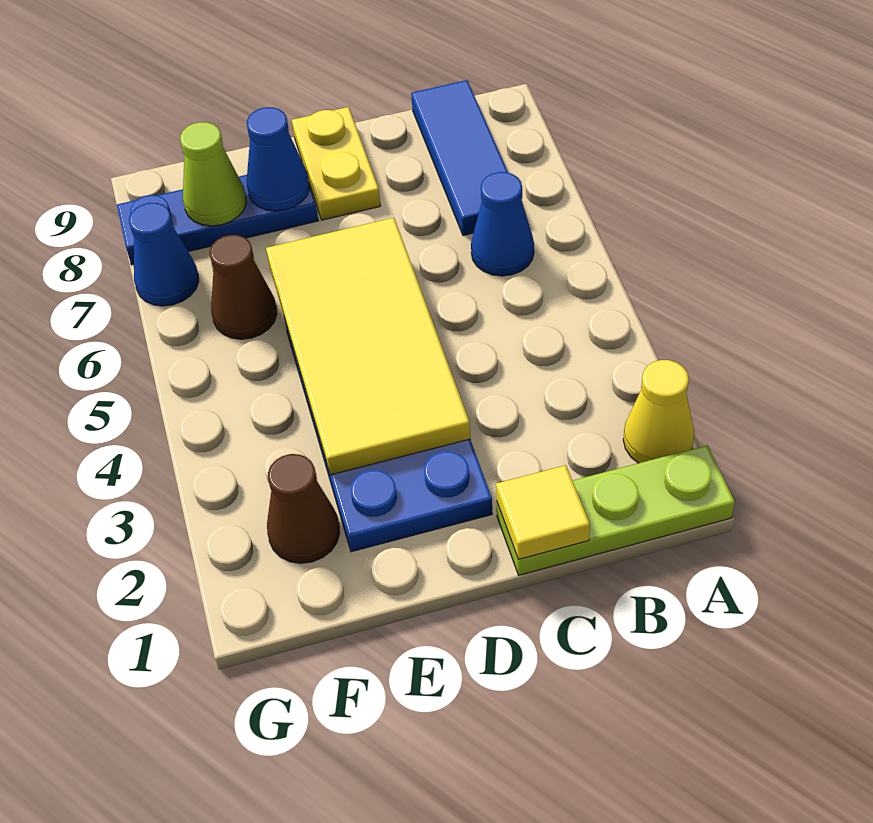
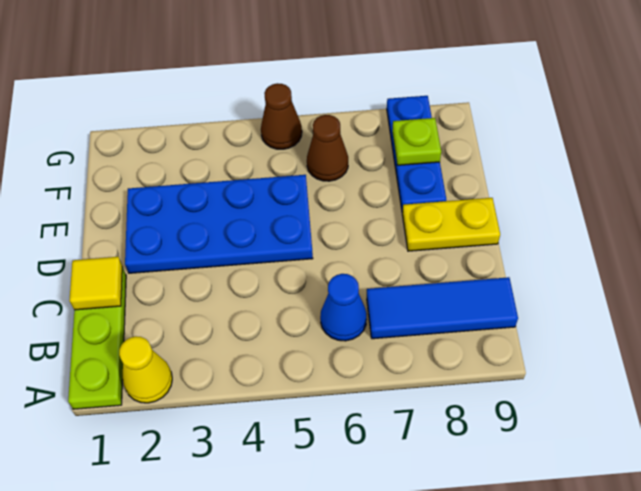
yellow tile D3:E6 level 2 -> none
blue cone E8 level 2 -> none
brown cone F2 level 1 -> brown cone G5 level 1
lime cone F8 level 2 -> lime plate F8 level 2
blue cone G7 level 1 -> none

